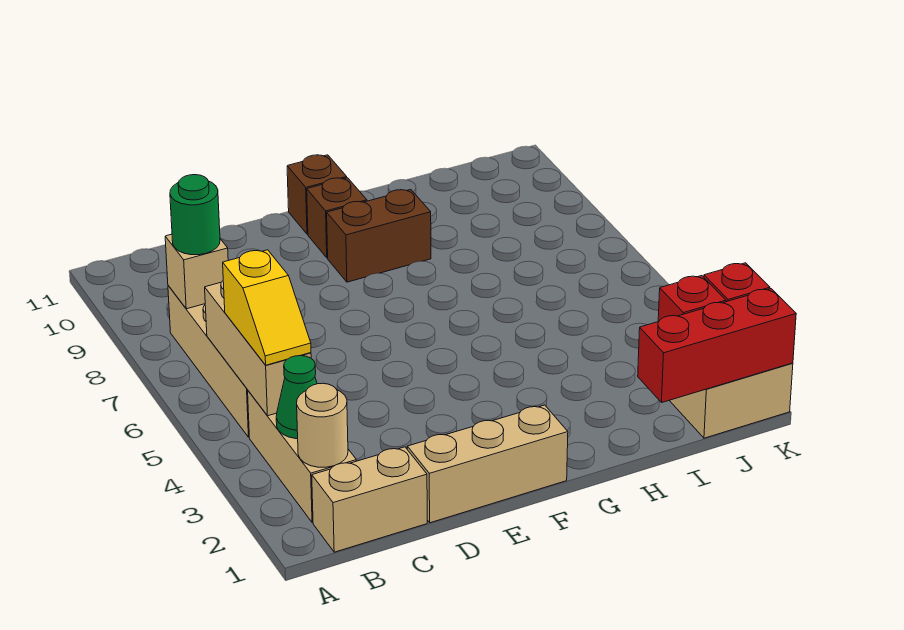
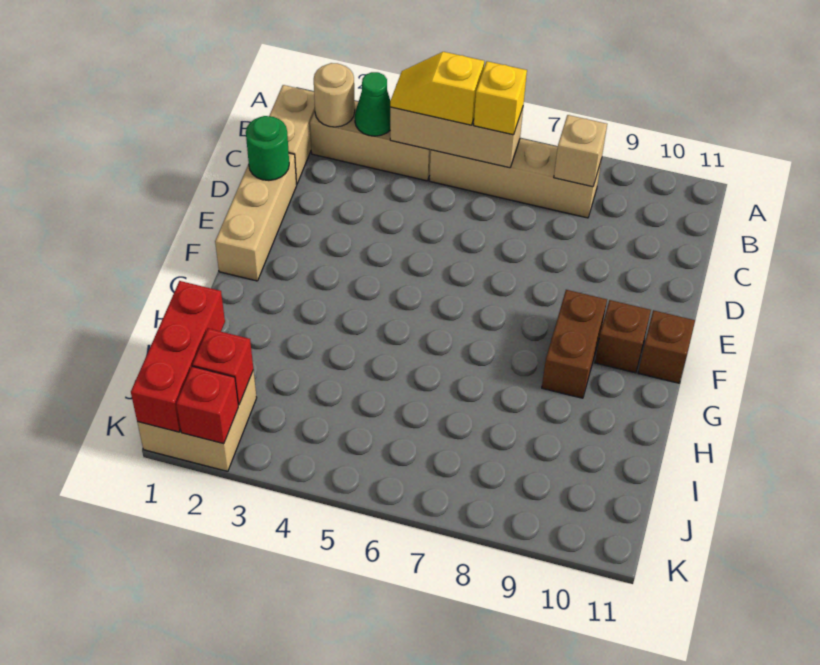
none -> yellow brick B6 level 3
green round brick B8 level 3 -> green round brick D1 level 2

